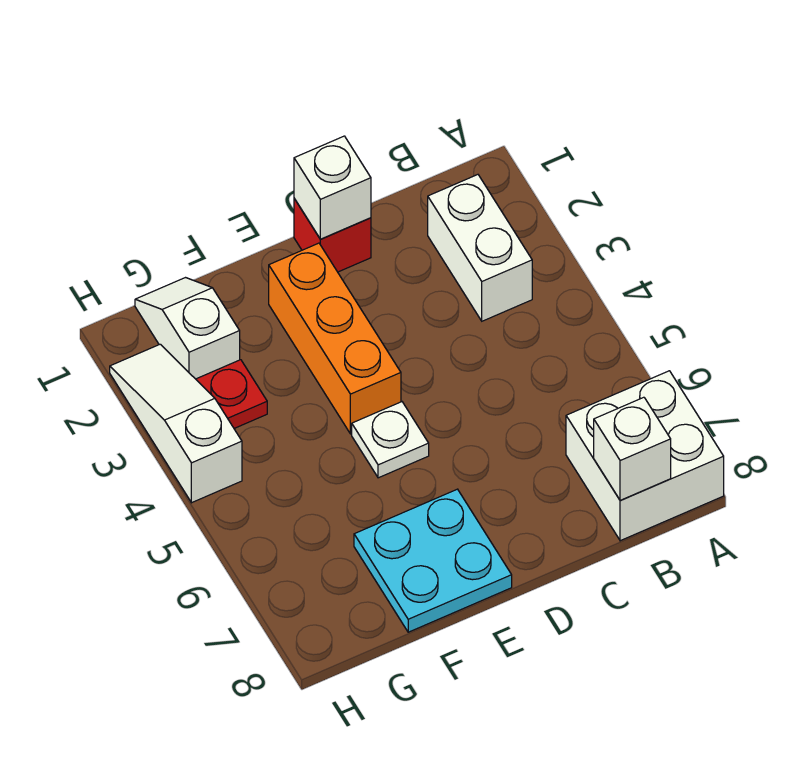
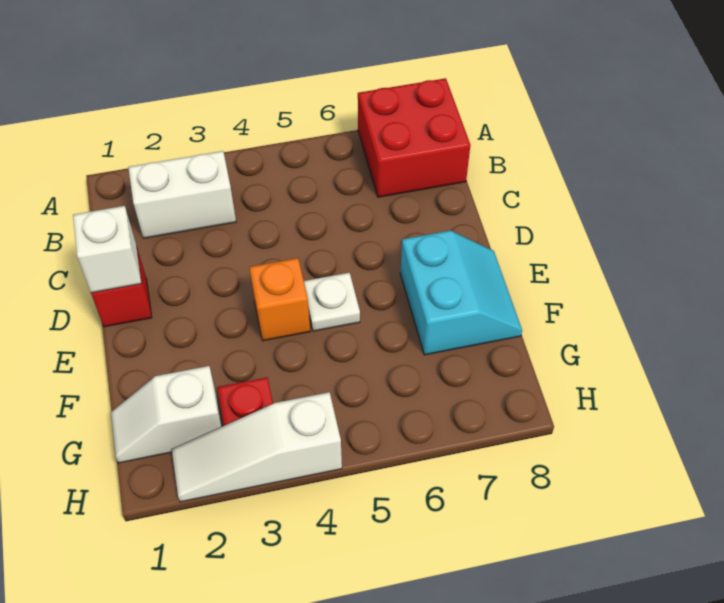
white brick A7:B8 level 1 -> red brick A7:B8 level 1
white brick B8 level 2 -> none
orange brick E2:E4 level 1 -> orange brick E4 level 1
cyan plate E7:F8 level 1 -> cyan slope E7:F8 level 1 top 7

